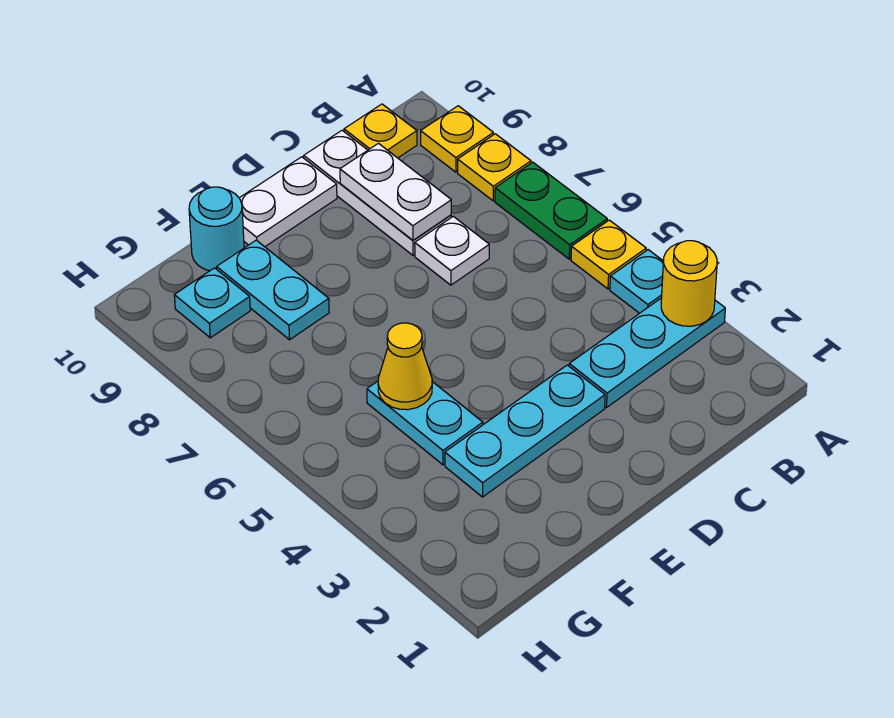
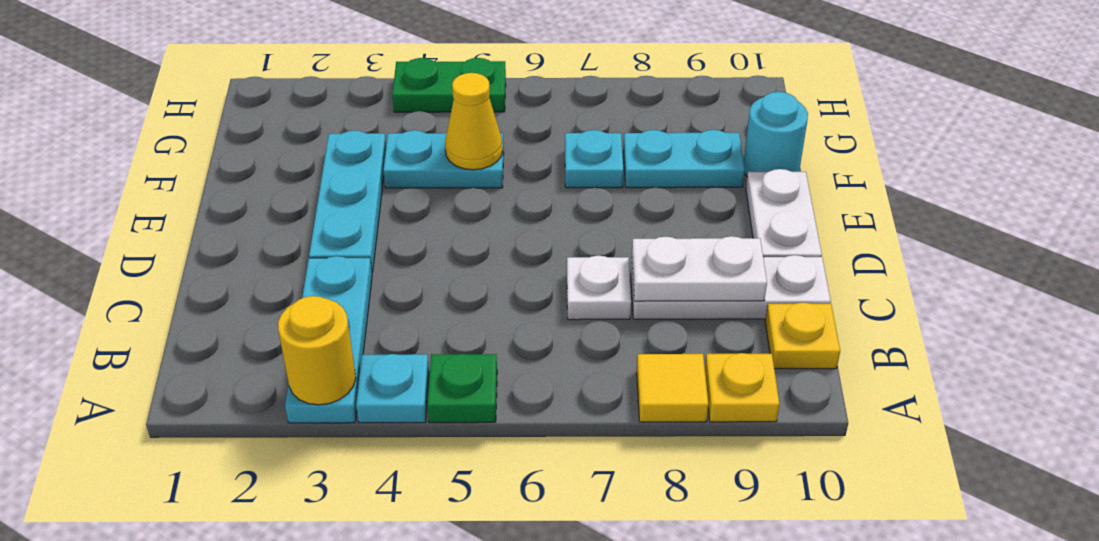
yellow plate A5 level 1 -> green plate A5 level 1
green plate A6:A7 level 1 -> green plate H4:H5 level 1
yellow plate A8 level 1 -> yellow tile A8 level 1
cyan plate G9 level 1 -> cyan plate F7 level 1

